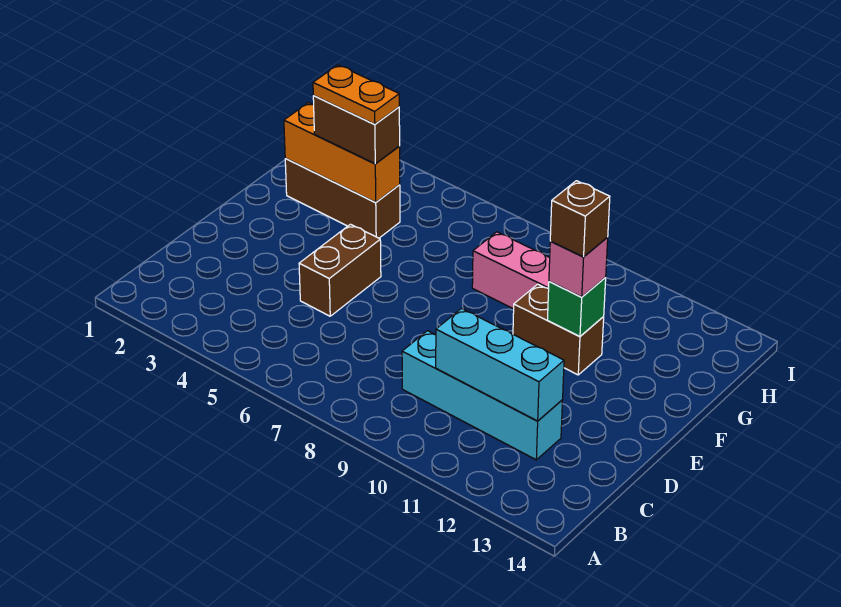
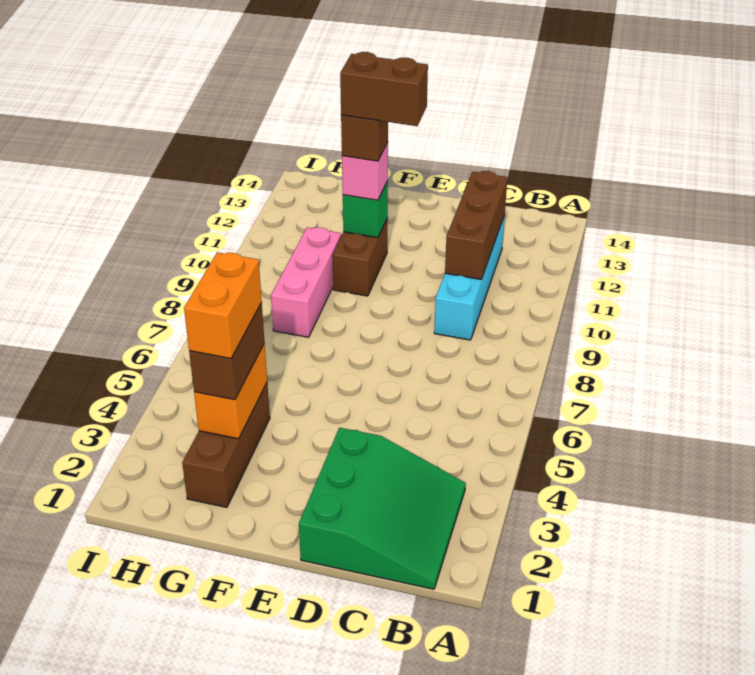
none -> green slope B1:D3 level 1 top D
cyan brick C10:C12 level 2 -> brown brick C10:C12 level 2
brown brick D5:E5 level 1 -> brown brick E11:F11 level 5
orange brick G2:G4 level 2 -> orange brick G3:G4 level 2
orange plate G3:G4 level 4 -> orange brick G3:G4 level 4

